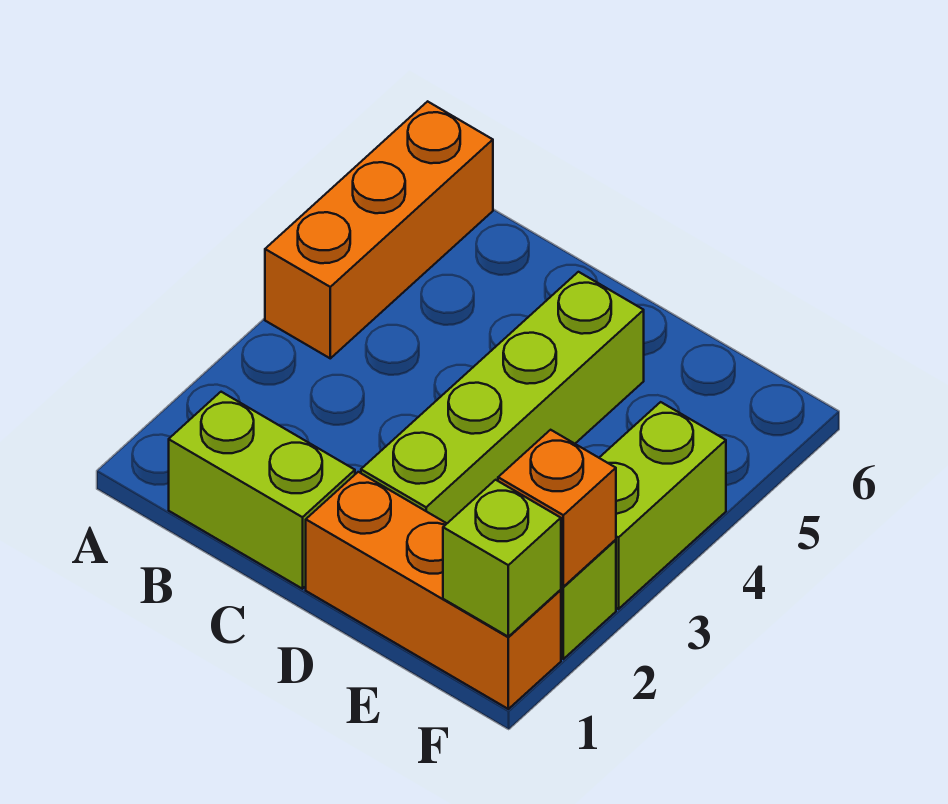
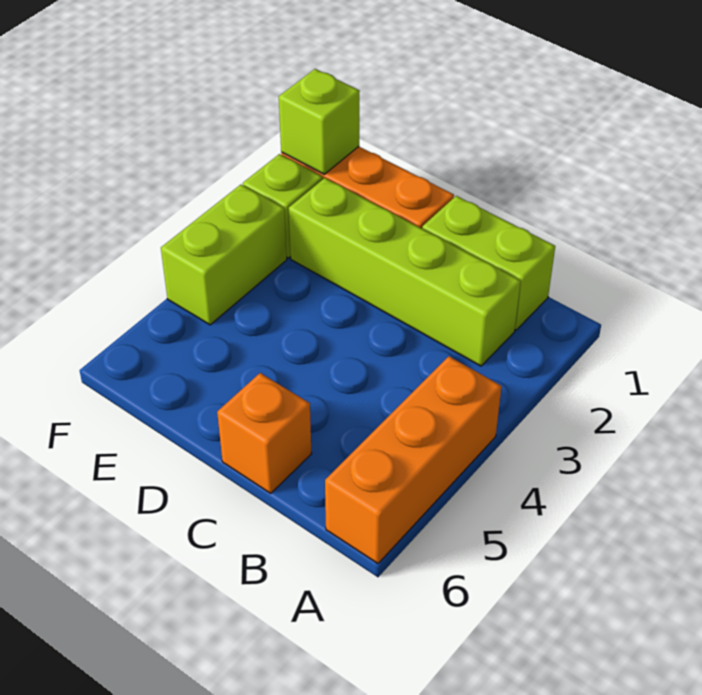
lime brick D2:D5 level 1 -> lime brick B2:E2 level 1
orange brick F2 level 2 -> orange brick C6 level 1

